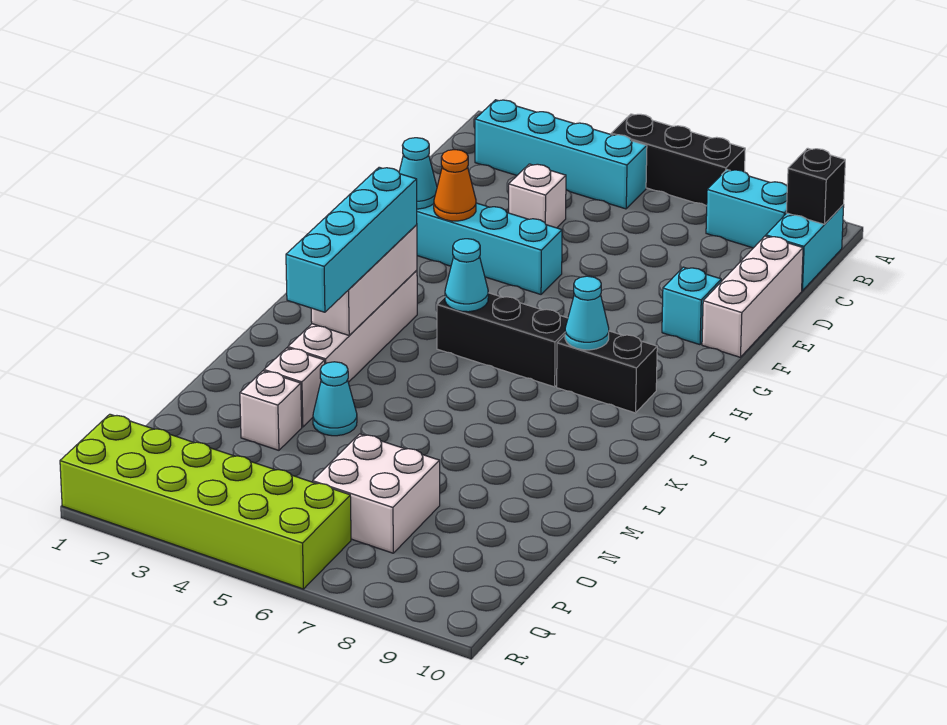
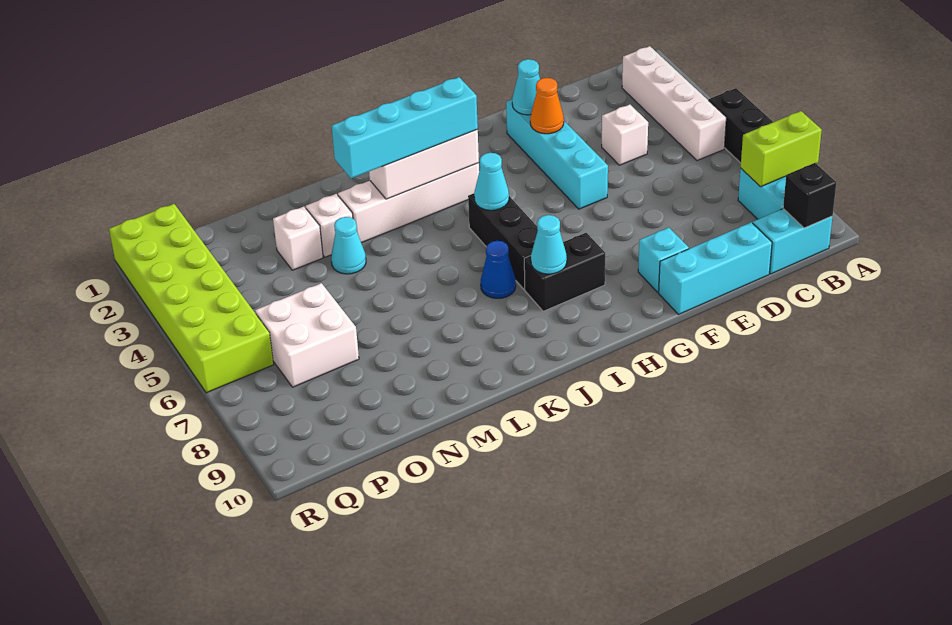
none -> lime brick A8:B8 level 2
cyan brick B2:B5 level 1 -> white brick B2:B5 level 1
white brick D10:F10 level 1 -> cyan brick D10:F10 level 1
black brick I8:I9 level 1 -> black brick H8:I8 level 1
none -> blue cone J7 level 1

